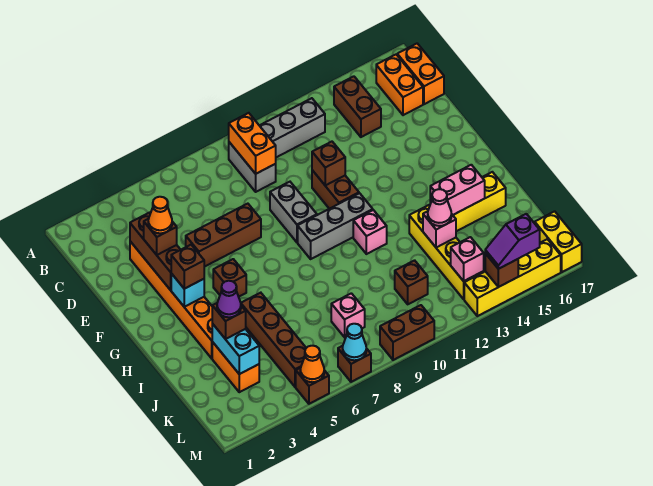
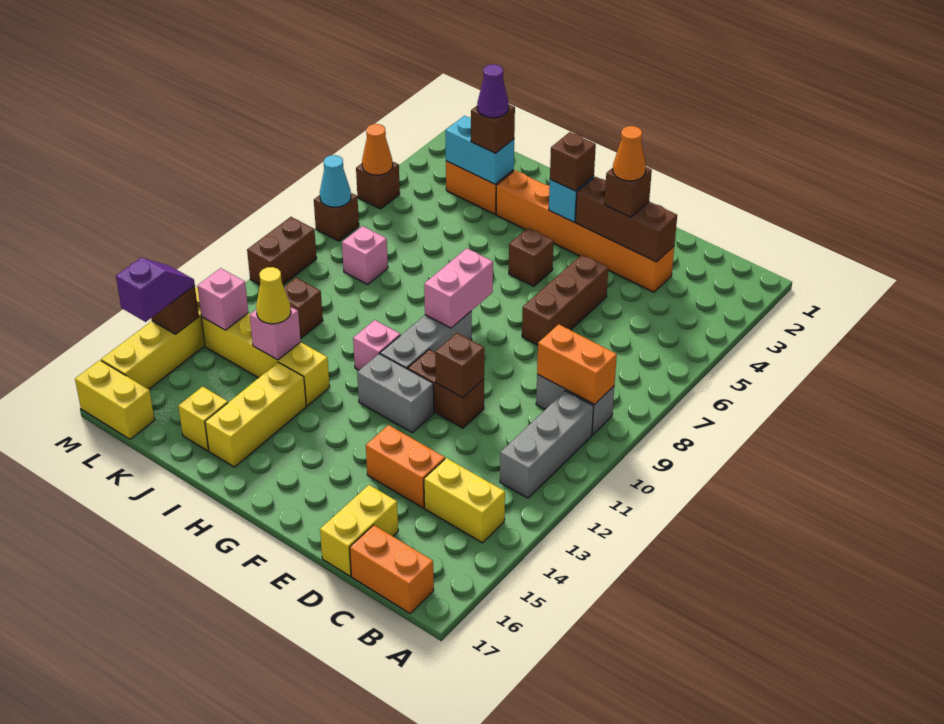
brown brick B14:C14 level 1 -> yellow brick B14:C14 level 1
orange brick B16:C16 level 1 -> orange brick D14:E14 level 1
none -> yellow brick D16:D17 level 1
grey brick E9:F9 level 1 -> grey brick F12:G12 level 1
brown brick I5:L5 level 1 -> none
pink brick I14:I15 level 2 -> pink brick G8:G9 level 2
pink cone J13 level 3 -> yellow cone J13 level 3
none -> yellow brick J16 level 1

